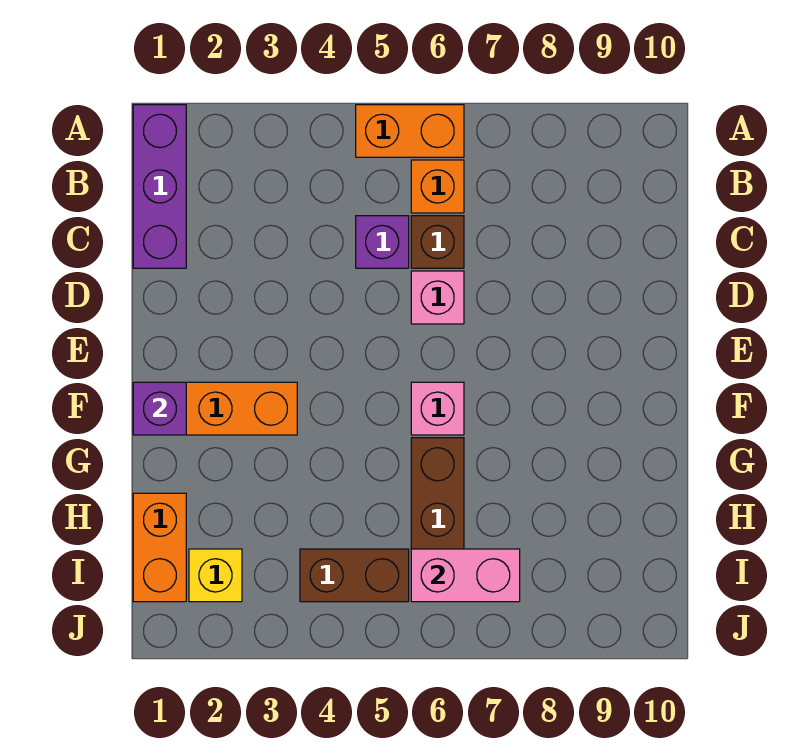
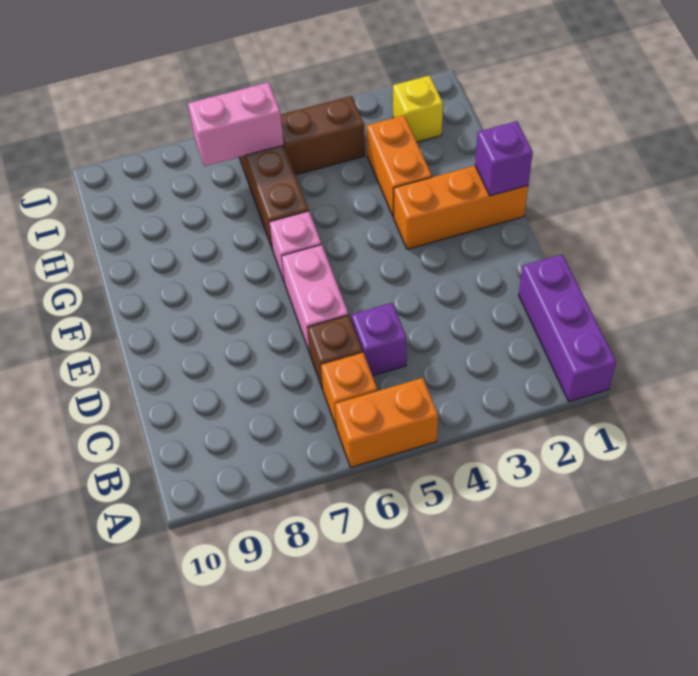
pink brick D6 level 1 -> pink brick D6:E6 level 1
orange brick H1:I1 level 1 -> orange brick G3:H3 level 1

